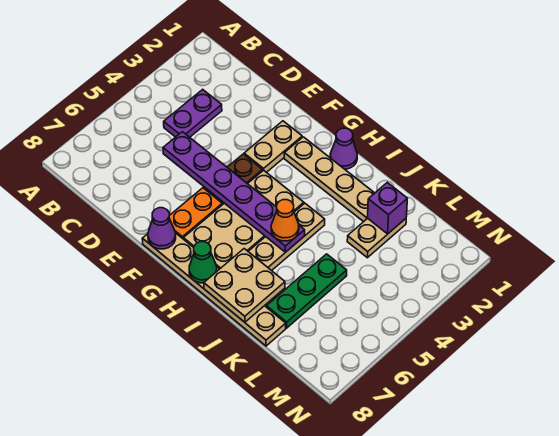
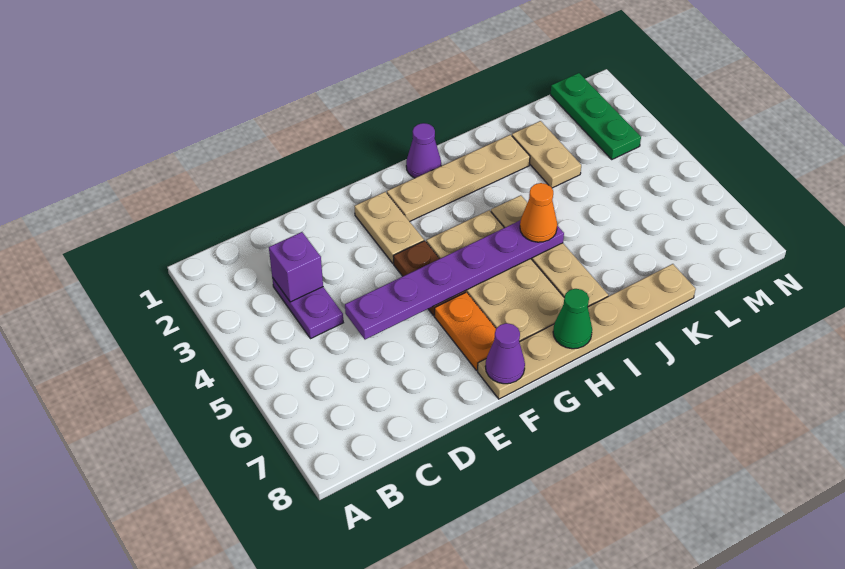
tan plate I7:J8 level 2 -> none
purple brick K2 level 2 -> purple brick C3 level 2
green plate K5:K7 level 1 -> green plate M1:M3 level 1

